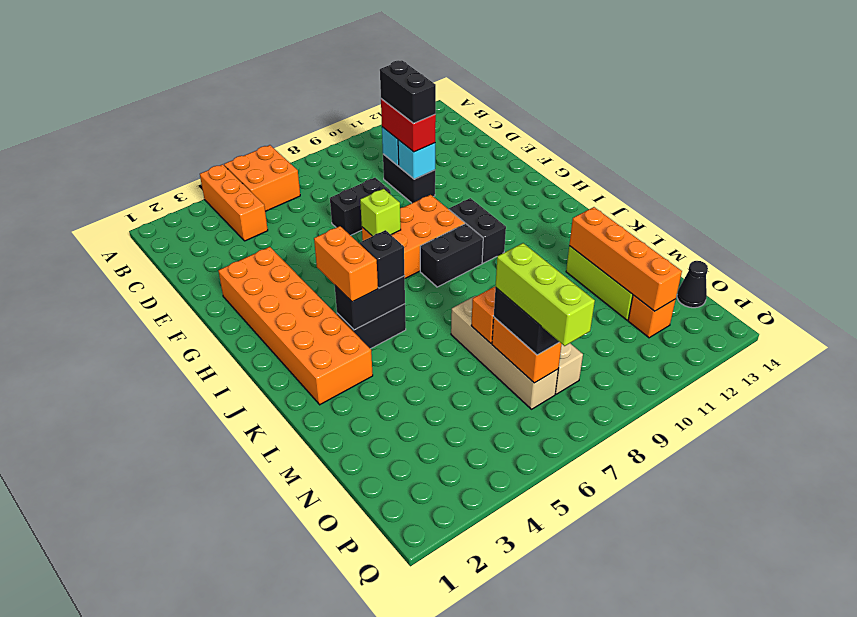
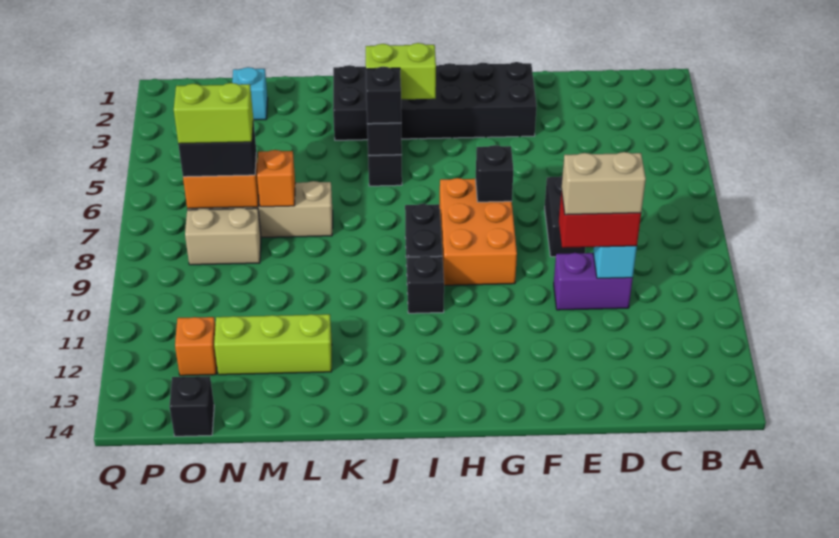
orange brick A4:C4 level 1 -> none
orange brick A5:B6 level 1 -> none
black brick D10:E10 level 1 -> purple brick D10:E10 level 1
black brick D10:E10 level 4 -> tan brick D10:E10 level 4
cyan brick E10 level 2 -> cyan brick N2 level 1
orange brick F2:K3 level 1 -> black brick F2:K3 level 1
lime brick G7 level 2 -> black brick G7 level 2
black brick H10:I10 level 1 -> black brick I10 level 1
orange brick I4:J4 level 3 -> lime brick I4:J4 level 3
orange brick L12:O12 level 2 -> none
lime brick N7:P7 level 4 -> lime brick N7:O7 level 4
black cone O14 level 1 -> black brick O14 level 1

